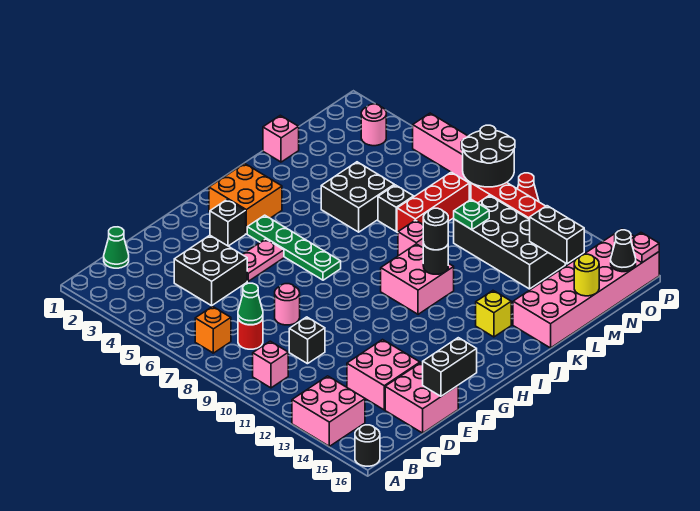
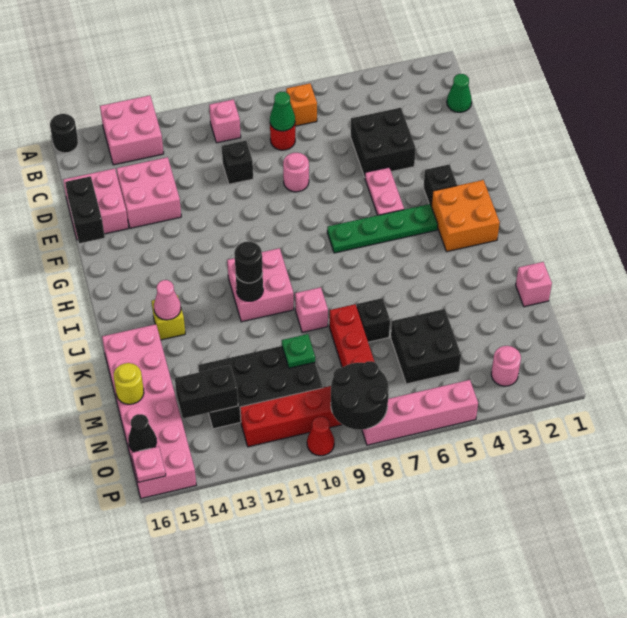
none -> pink cone J14 level 2
black brick K5:L6 level 1 -> black brick M5:N6 level 1

